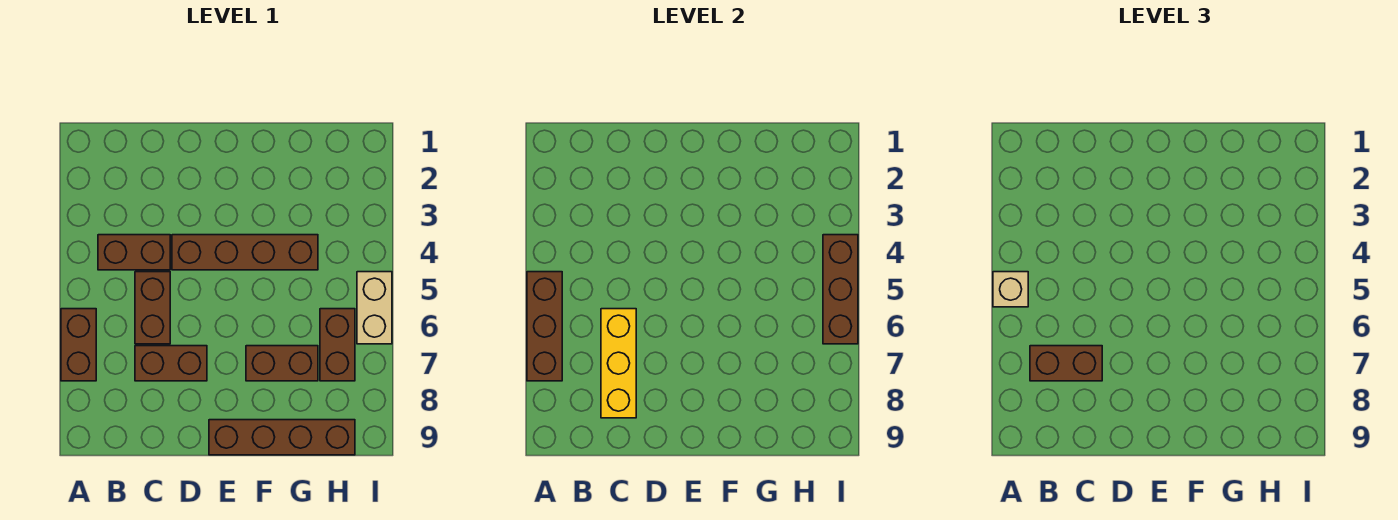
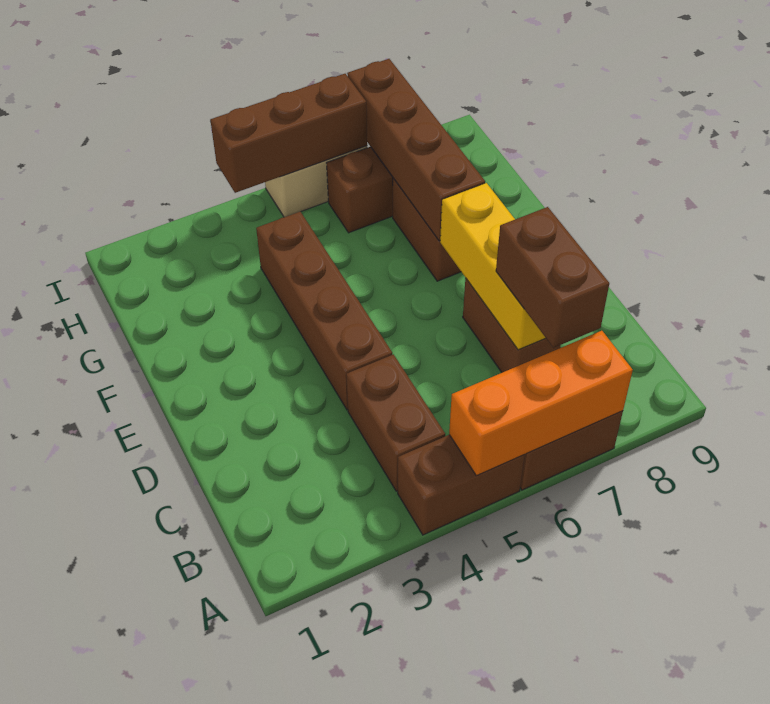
brown brick A5:A7 level 2 -> orange brick A5:A7 level 2
tan brick A5 level 3 -> none
brown brick C5:C6 level 1 -> brown brick A4:A5 level 1
yellow brick C6:C8 level 2 -> yellow brick C7:E7 level 2
brown brick E9:H9 level 1 -> brown brick F7:I7 level 2

